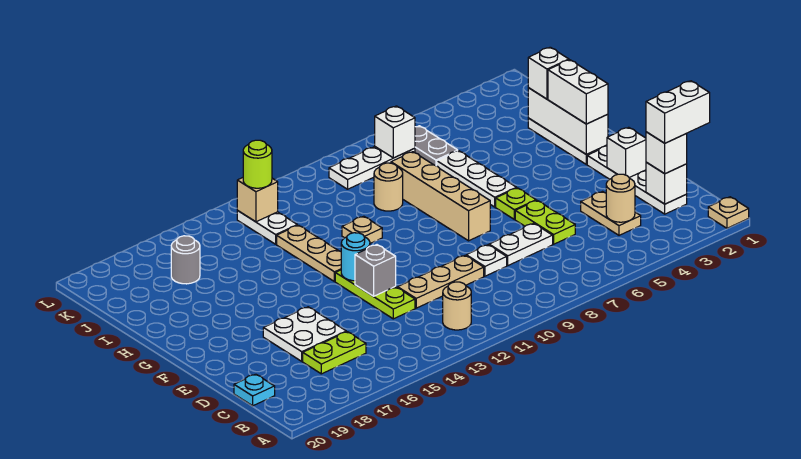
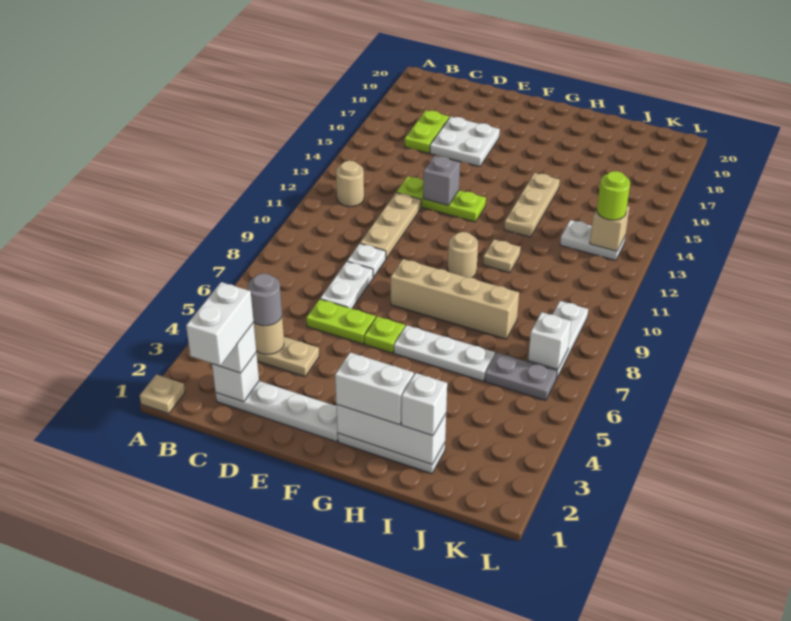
cyan plate C20 level 1 -> none
white brick E2 level 2 -> none
cyan round brick F13 level 2 -> none
tan plate G13:I13 level 1 -> tan plate H13:H15 level 1
tan round brick I9 level 1 -> tan round brick G10 level 1
grey round brick J17 level 1 -> grey round brick C4 level 3

